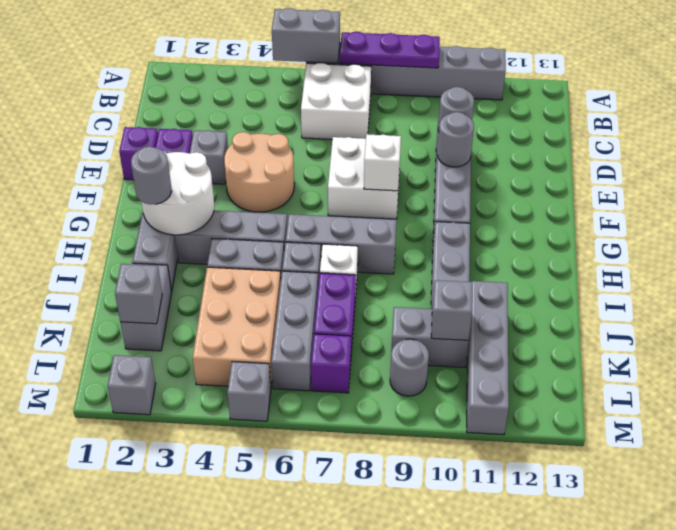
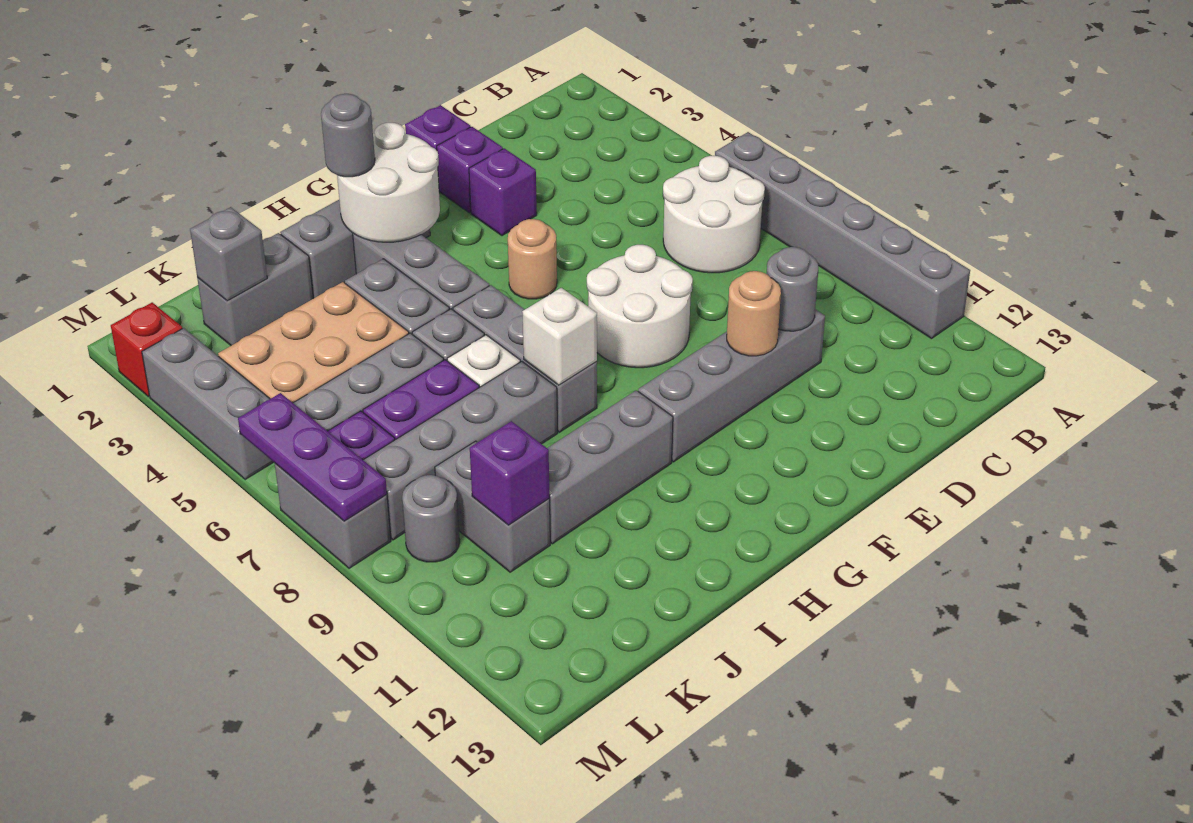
grey brick A5:A6 level 2 -> grey brick M7:M8 level 1
purple plate A7:A9 level 2 -> purple plate M6:M8 level 2
white brick B6:C7 level 1 -> white round brick B6:C7 level 1
grey brick E3 level 1 -> purple brick E3 level 1
tan round brick E4:F5 level 1 -> tan round brick F5 level 1
white brick E7:F8 level 1 -> white round brick E7:F8 level 1
grey round brick E10 level 2 -> tan round brick E10 level 2
white brick F8 level 2 -> white brick H8 level 2
grey brick J11:M11 level 1 -> grey brick I8:L8 level 1
grey brick K10 level 2 -> purple brick K10 level 2
grey brick M2 level 1 -> red brick M2 level 1
grey brick M5 level 1 -> grey brick M3:M5 level 1

